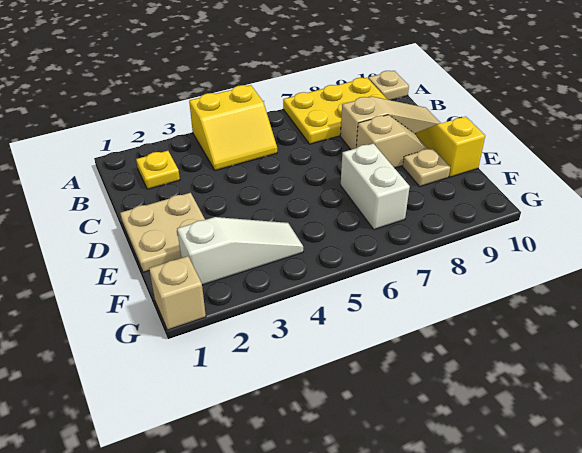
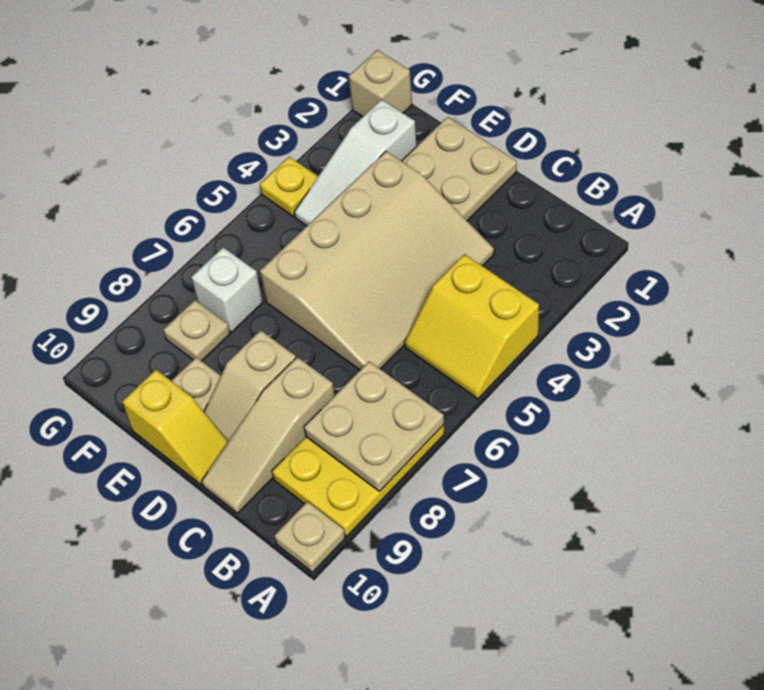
yellow slope A4:B5 level 1 top A -> yellow slope A4:B5 level 1 top 4
none -> tan plate A7:B8 level 2
yellow plate B2 level 1 -> yellow plate G4 level 1
none -> tan slope C3:E6 level 1 top E
white brick E7:F7 level 1 -> white brick F7 level 1
none -> tan plate F8 level 1

